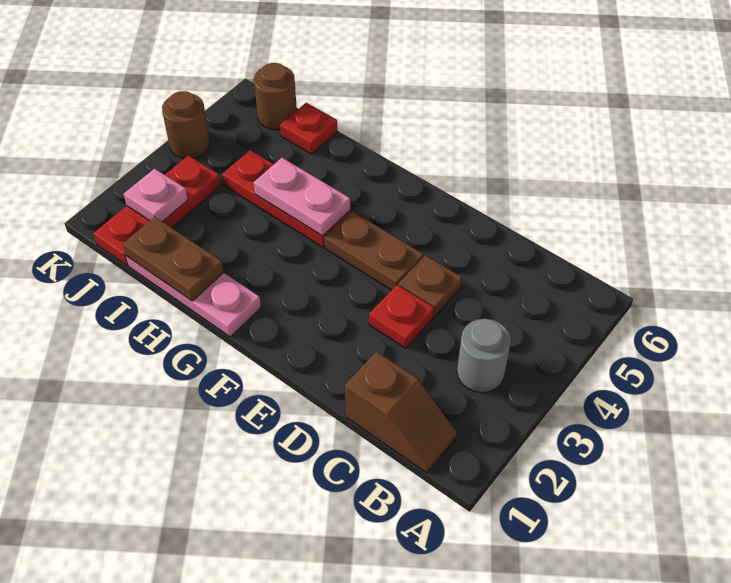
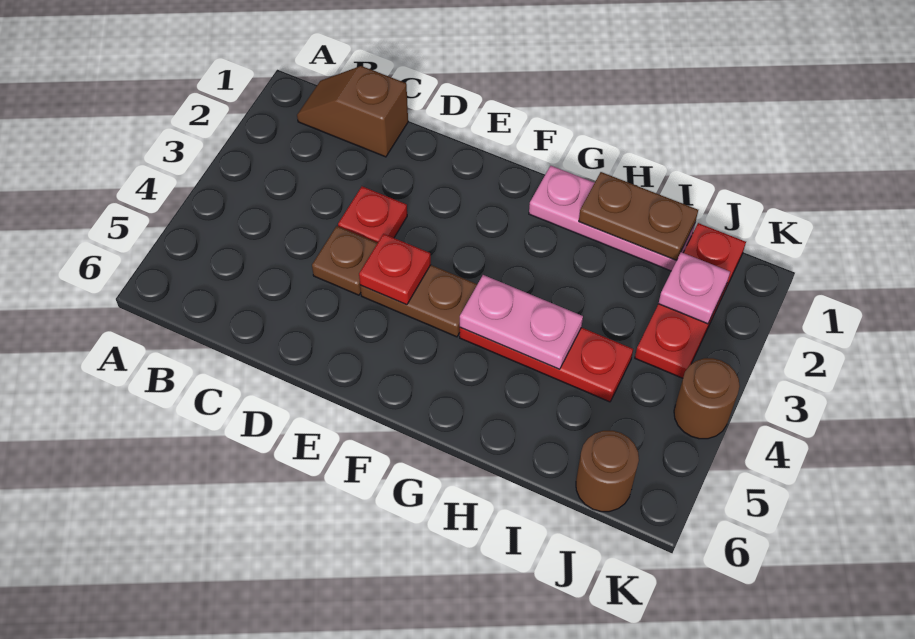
grey round brick B3 level 1 -> none
red plate I6 level 1 -> red plate E4 level 2

